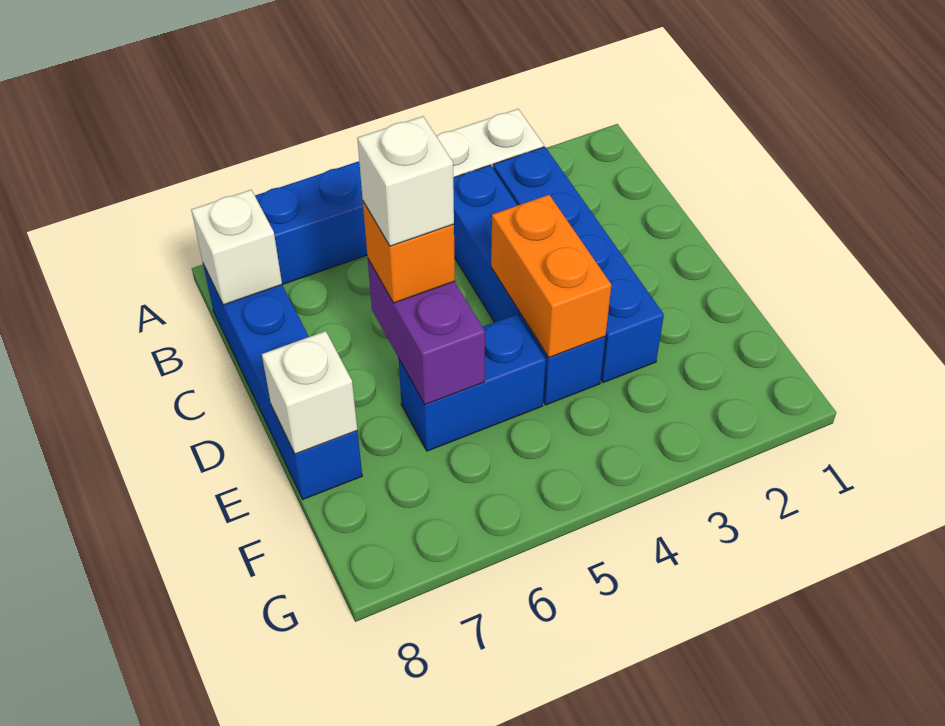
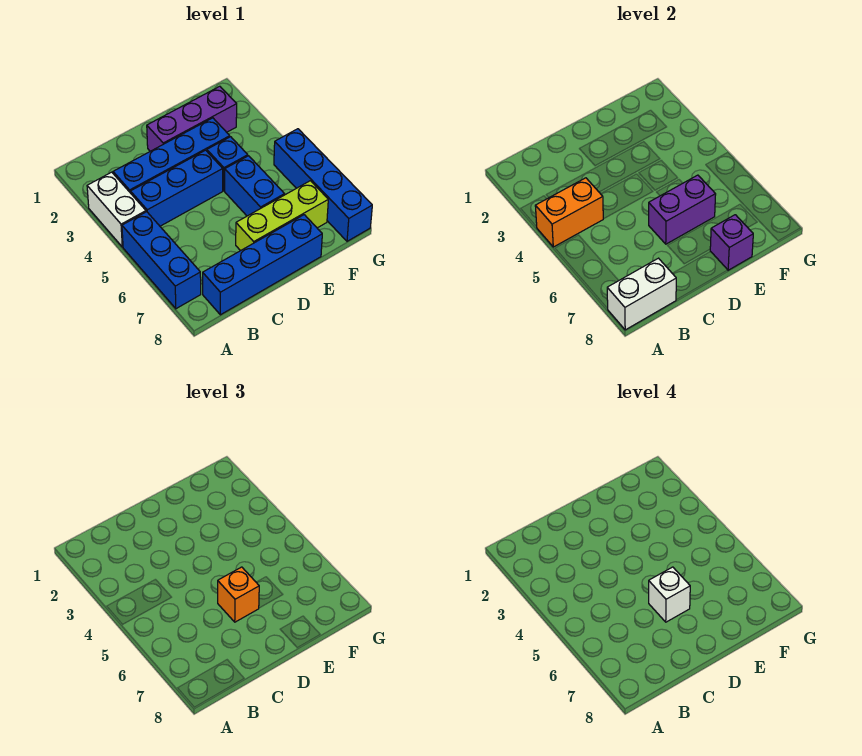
white brick B8 level 2 -> white brick A8:B8 level 2
none -> purple brick D2:F2 level 1
orange brick D4:E4 level 2 -> orange brick A4:B4 level 2
none -> lime brick D7:F7 level 1
white brick E8 level 2 -> purple brick E8 level 2
none -> blue brick G5:G8 level 1

